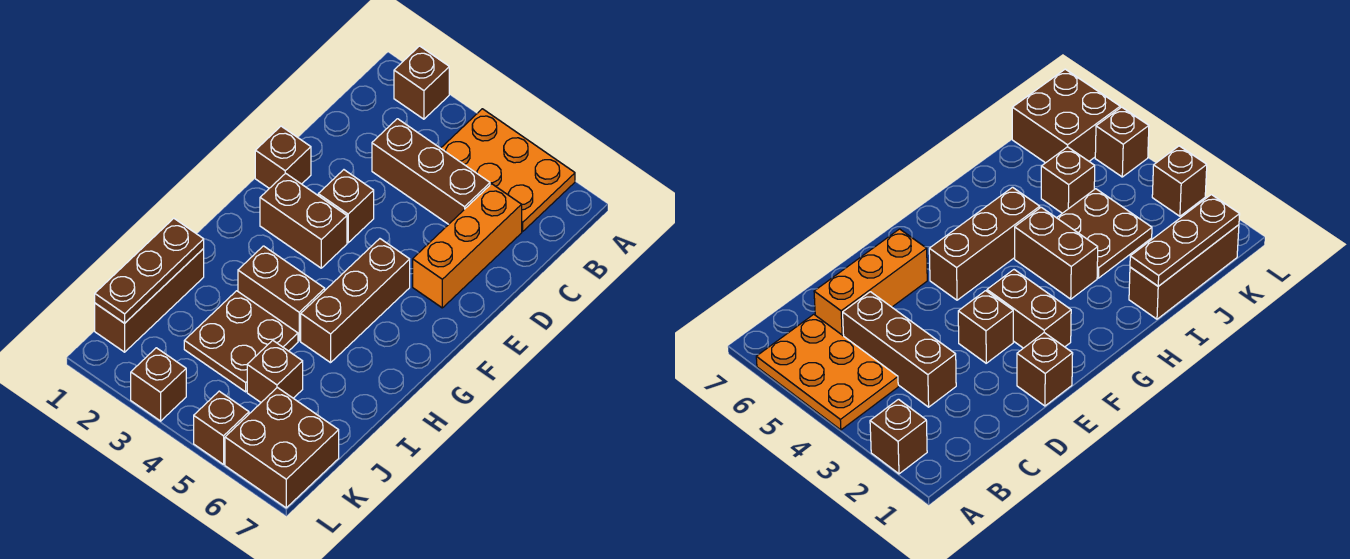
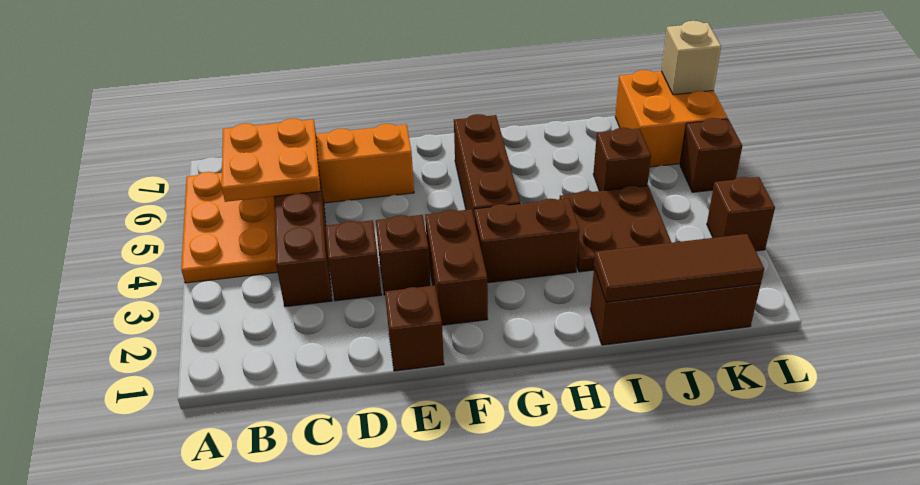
brown brick A2 level 1 -> brown brick D3 level 1
none -> orange plate B5:C6 level 2
brown brick F5:H5 level 1 -> brown brick G4:G6 level 1
brown brick H3:H4 level 1 -> brown brick G3:H3 level 1
brown plate I1:K1 level 2 -> brown tile I1:K1 level 2
brown brick K6:L7 level 1 -> orange brick K6:L7 level 1
none -> tan brick L7 level 2

